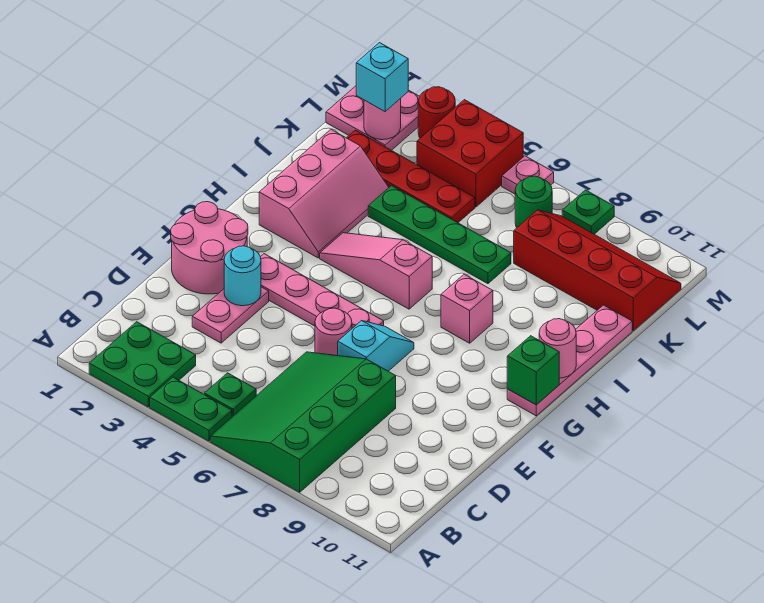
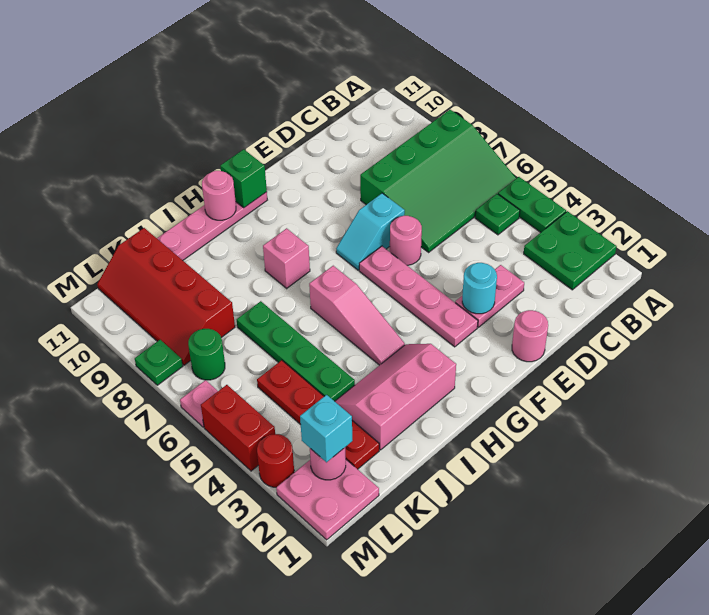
pink round brick E1:F2 level 1 -> pink round brick E1 level 1
red brick L4:M5 level 1 -> red brick M4:M5 level 1

